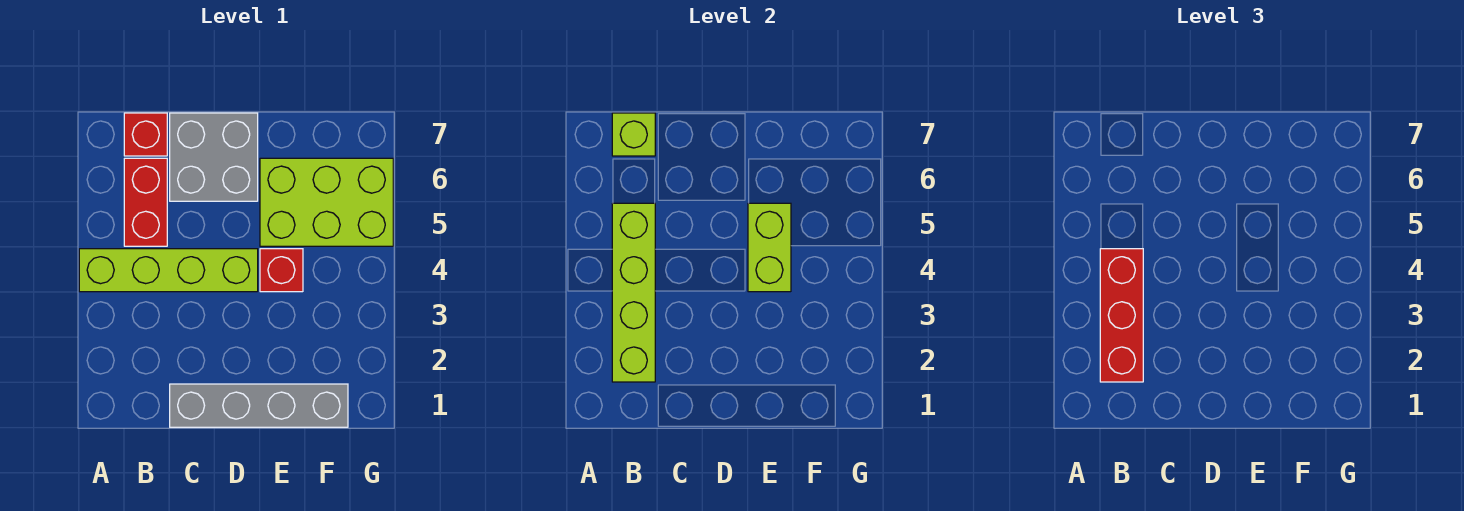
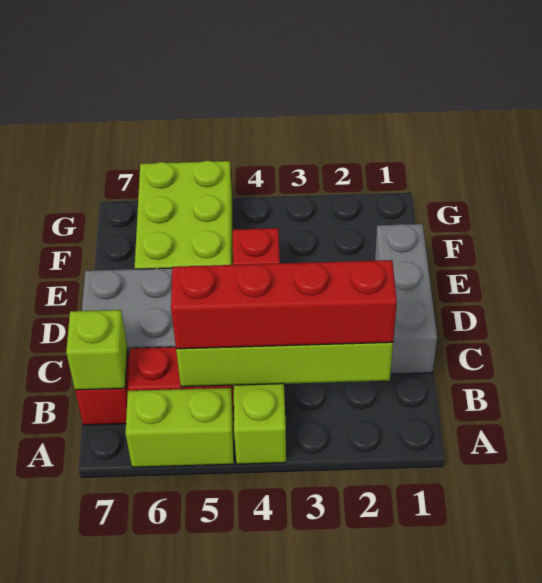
red brick B2:B4 level 3 -> red brick B2:B5 level 3
grey brick C1:F1 level 1 -> grey brick C1:E1 level 1
lime brick E4:E5 level 2 -> lime brick A5:A6 level 1

